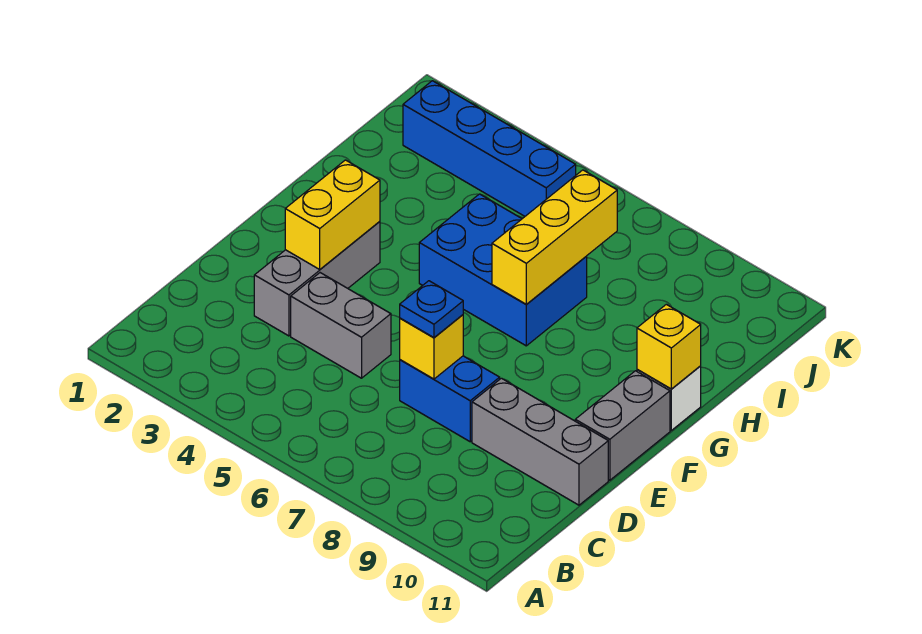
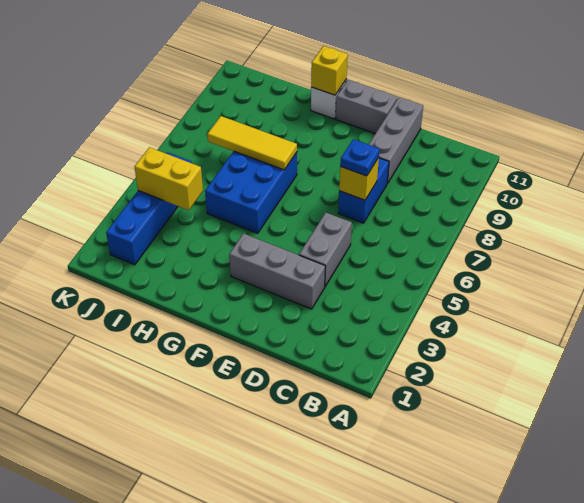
yellow brick E3:F3 level 2 -> yellow brick I4:J4 level 2
yellow brick G7:I7 level 2 -> yellow tile G7:I7 level 2

